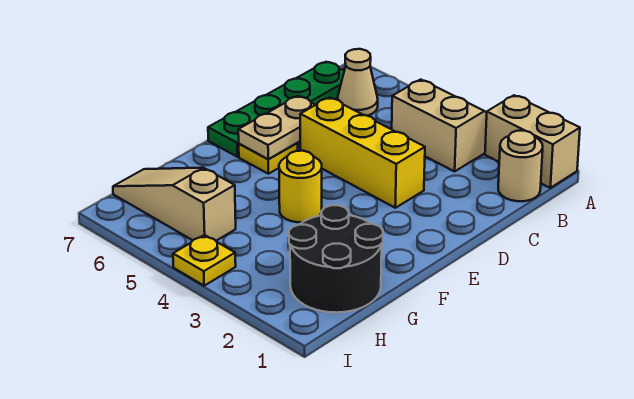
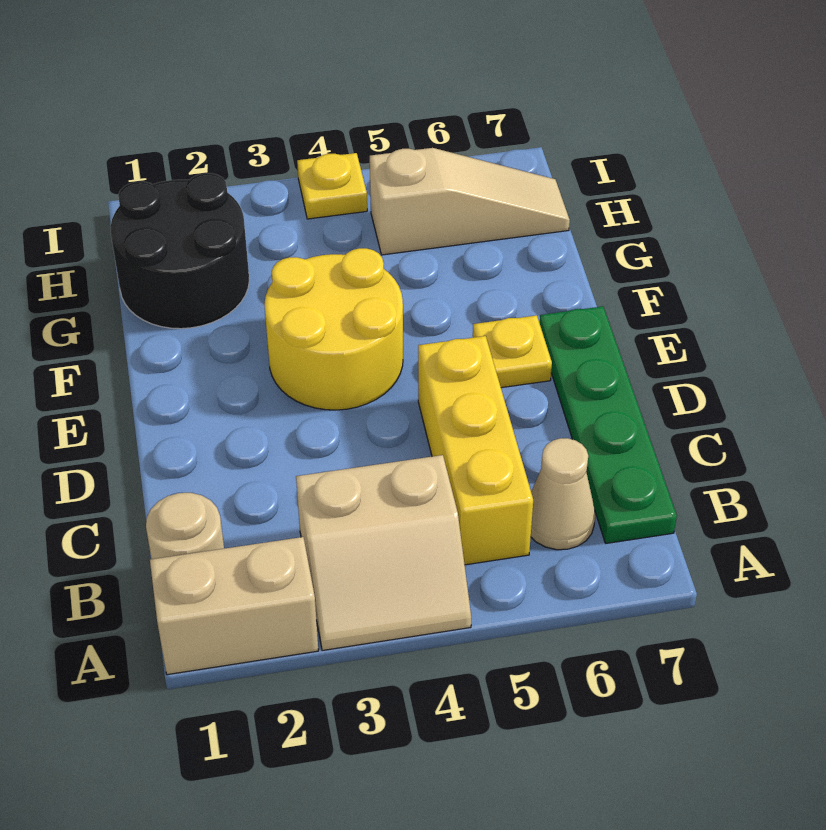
yellow brick D3:D5 level 1 -> yellow brick B5:D5 level 1
tan plate D6:E6 level 2 -> none
yellow round brick F4 level 1 -> yellow round brick E3:F4 level 1

